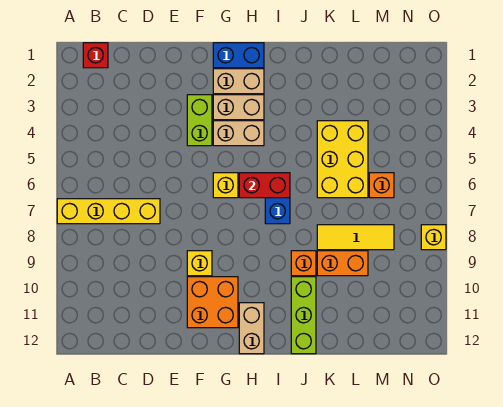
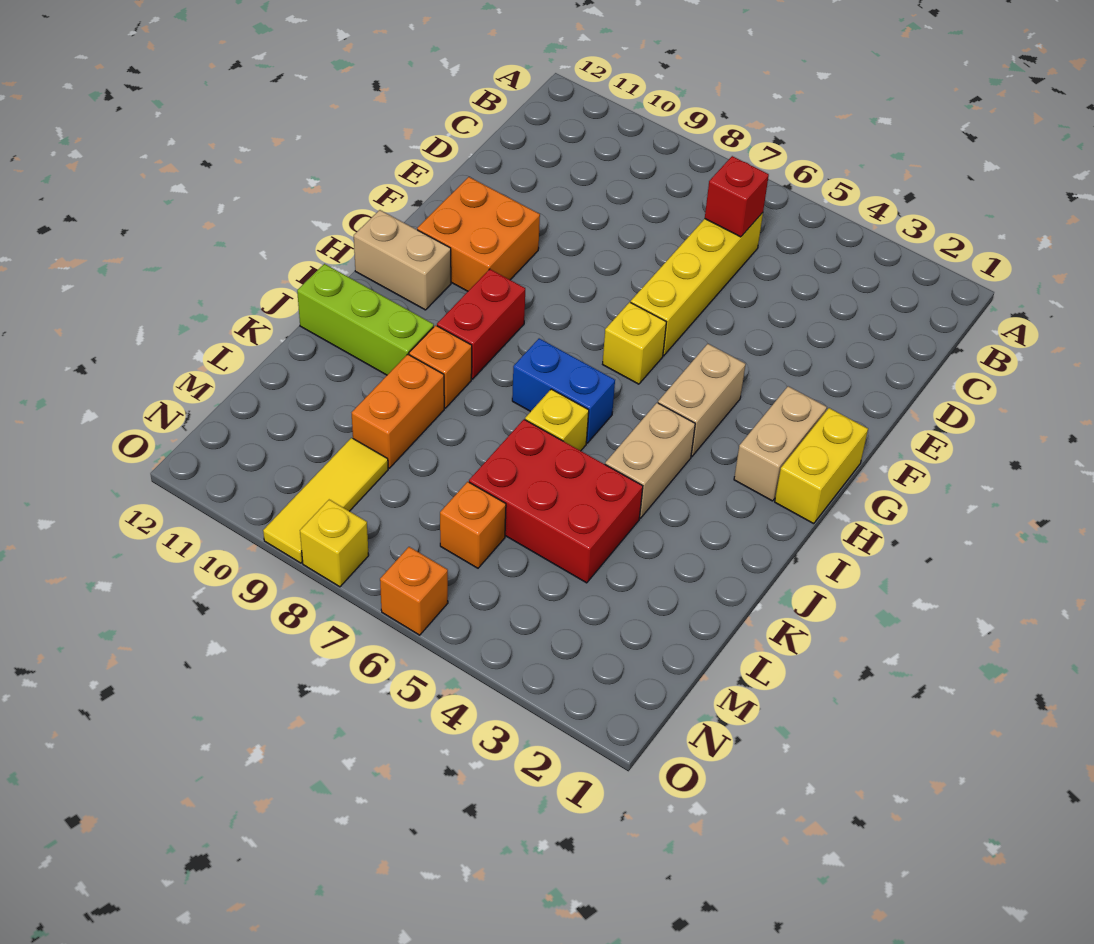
yellow brick A7:D7 level 1 -> yellow brick C6:F6 level 1
red brick B1 level 1 -> red brick C6 level 2
lime brick F3:F4 level 1 -> none
yellow brick F9 level 1 -> yellow brick J6 level 1
blue brick G1:H1 level 1 -> yellow brick G1:H1 level 1
tan brick G3:H3 level 1 -> tan brick I4:J4 level 1
red brick H6:I6 level 2 -> red brick H9:I9 level 1
yellow brick K4:L6 level 1 -> red brick K4:L6 level 1
yellow tile K8:M8 level 1 -> yellow tile M9:O9 level 1
none -> orange brick O6 level 1

